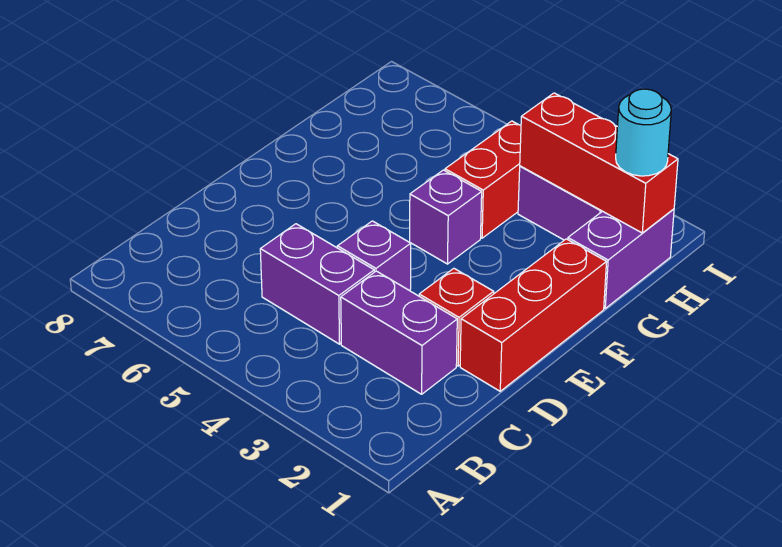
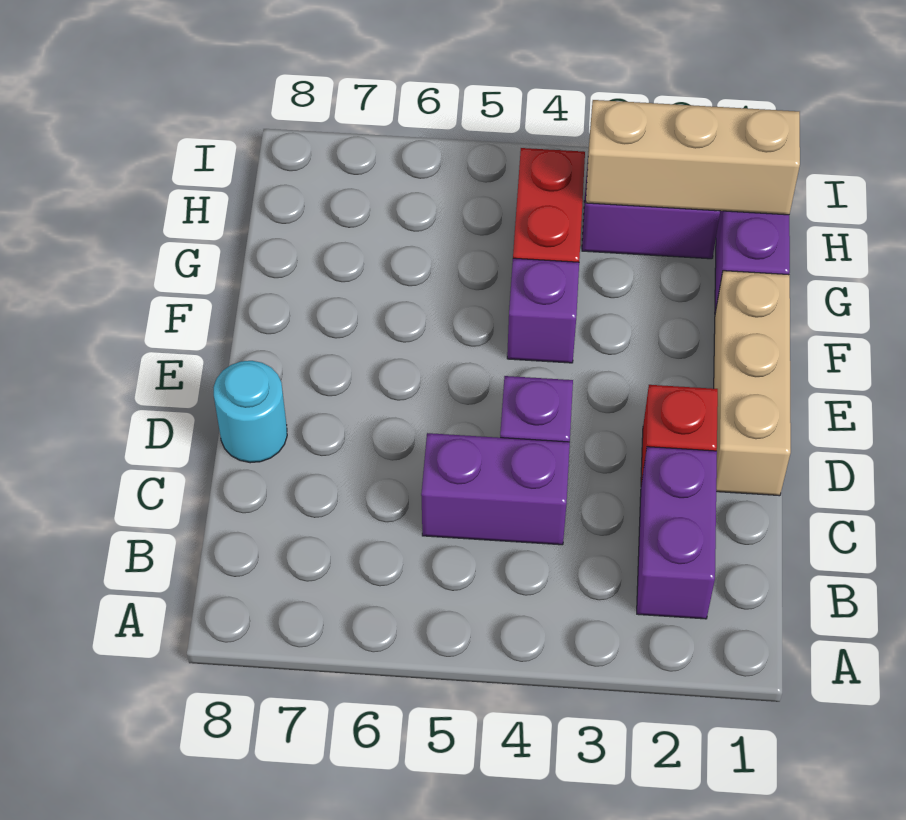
purple brick C2:C3 level 1 -> purple brick B2:C2 level 1
red brick D1:F1 level 1 -> tan brick D1:F1 level 1
red brick H1:H3 level 2 -> tan brick H1:H3 level 2
cyan round brick H1 level 3 -> cyan round brick D8 level 1

